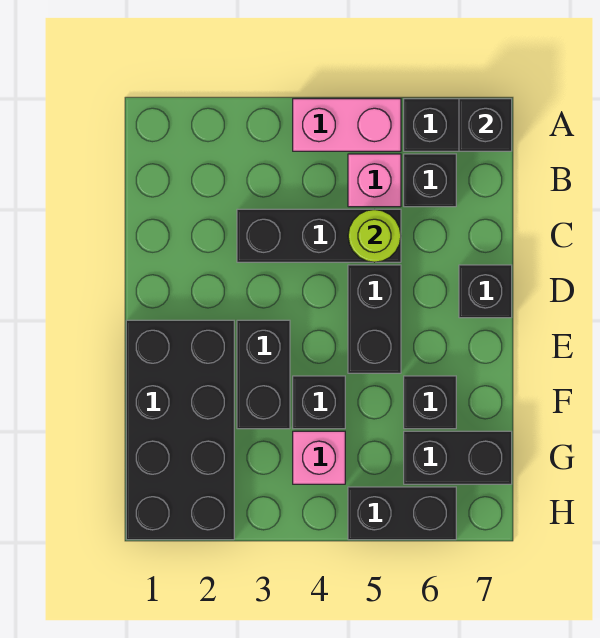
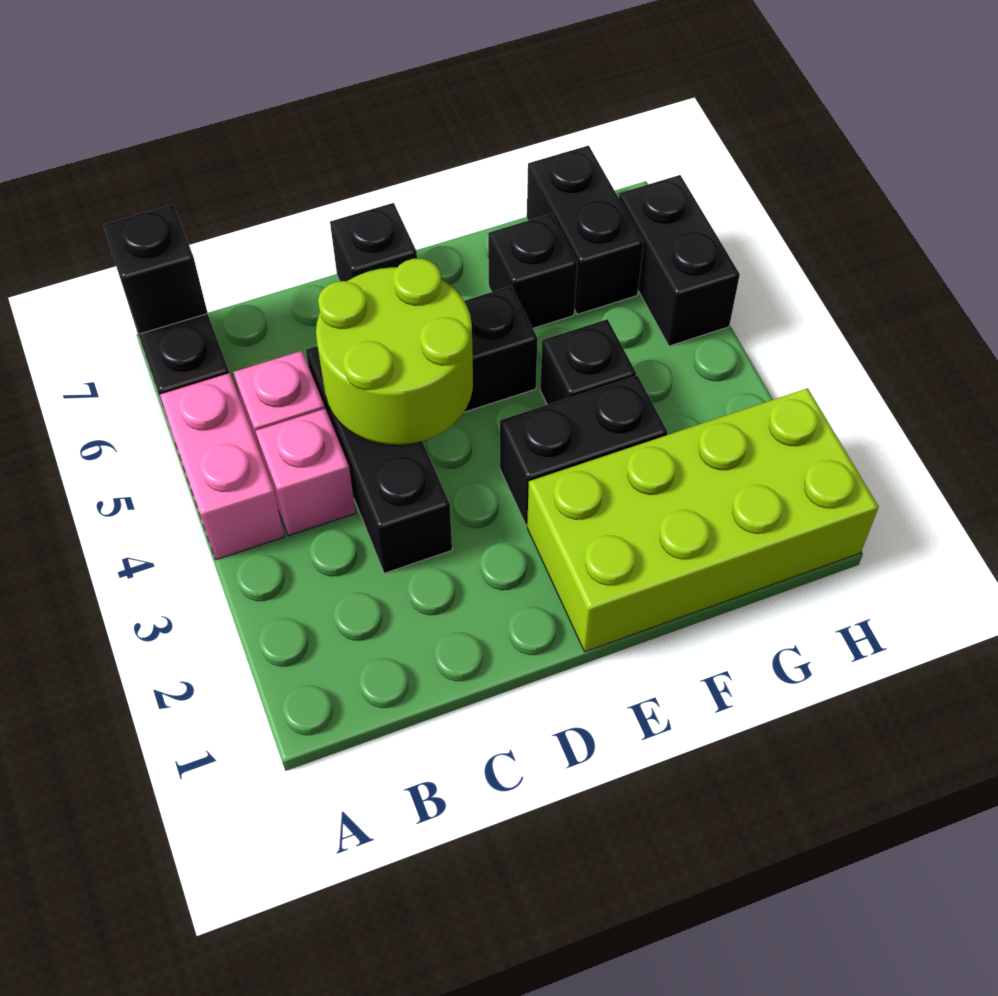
black brick B6 level 1 -> none
lime round brick C5 level 2 -> lime round brick C4:D5 level 2
black brick E1:H2 level 1 -> lime brick E1:H2 level 1
pink brick G4 level 1 -> pink brick B4 level 1

